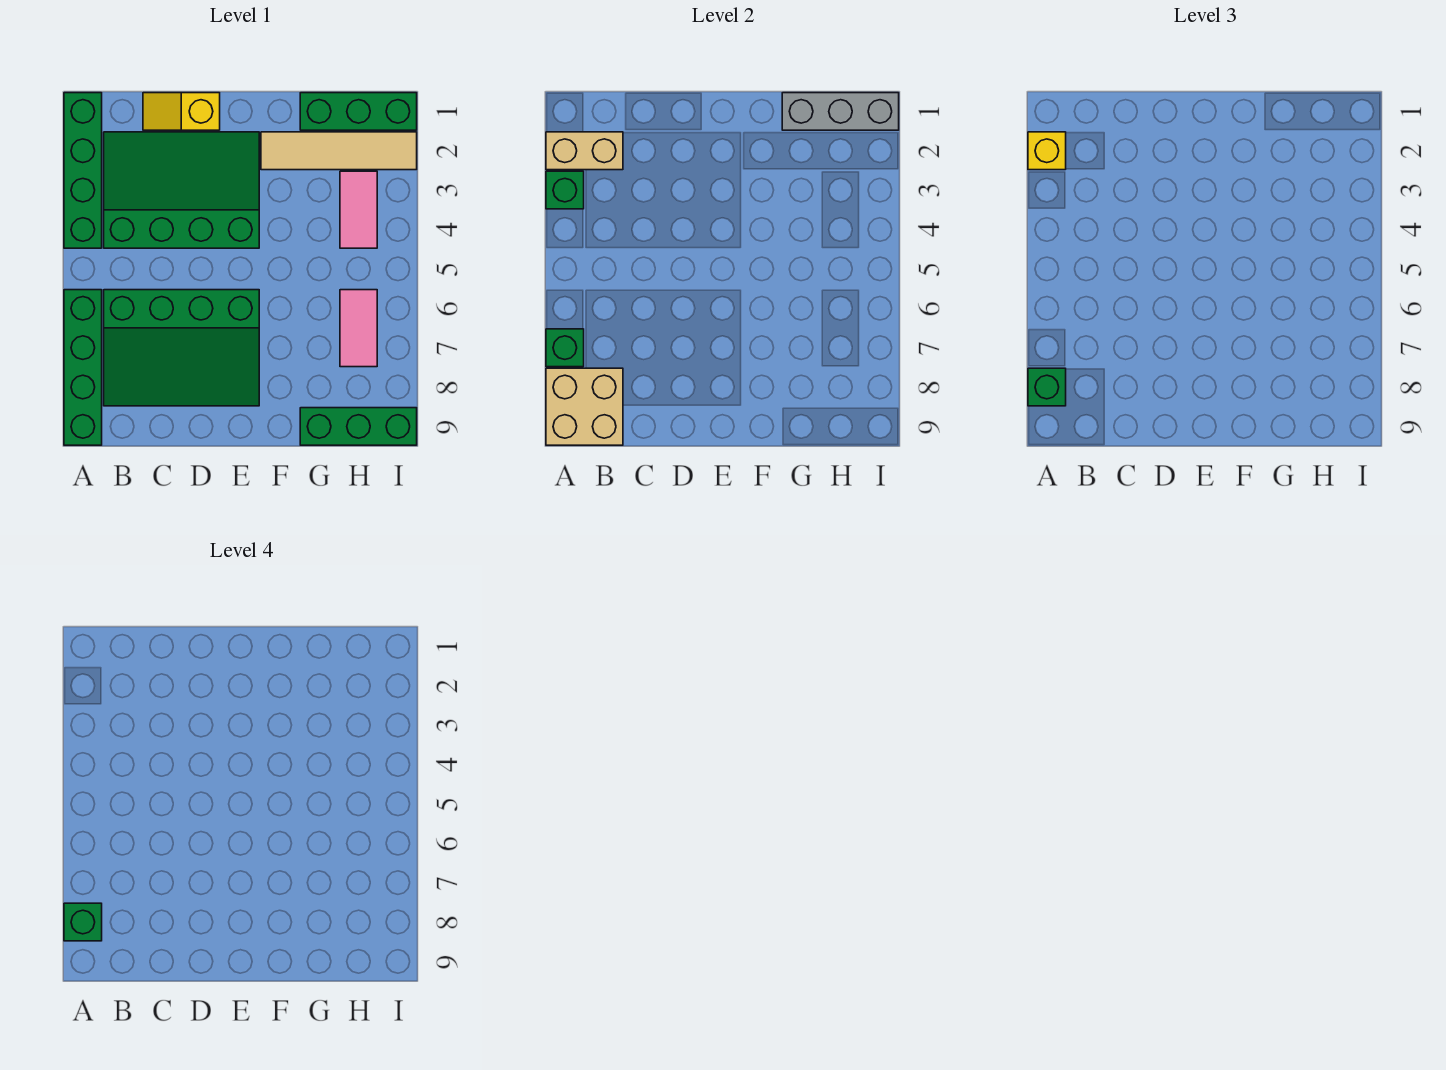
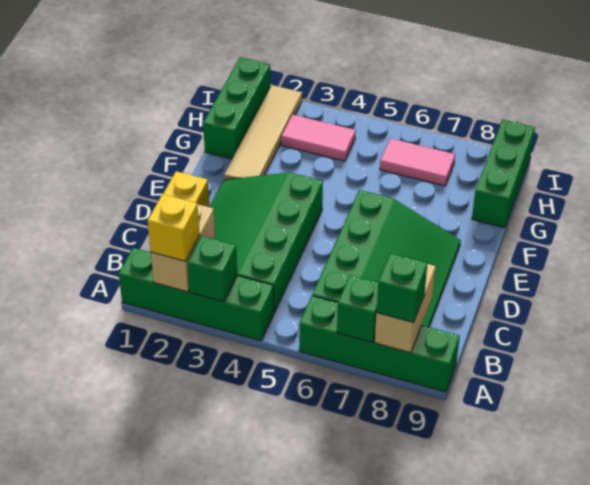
tan brick A8:B9 level 2 -> tan brick A8:B8 level 2
green brick A8 level 4 -> none
grey brick G1:I1 level 2 -> none

